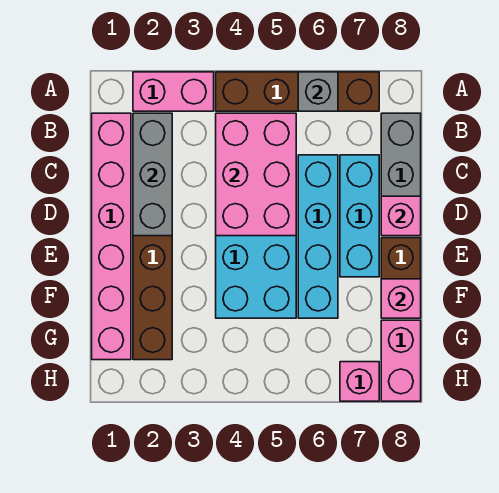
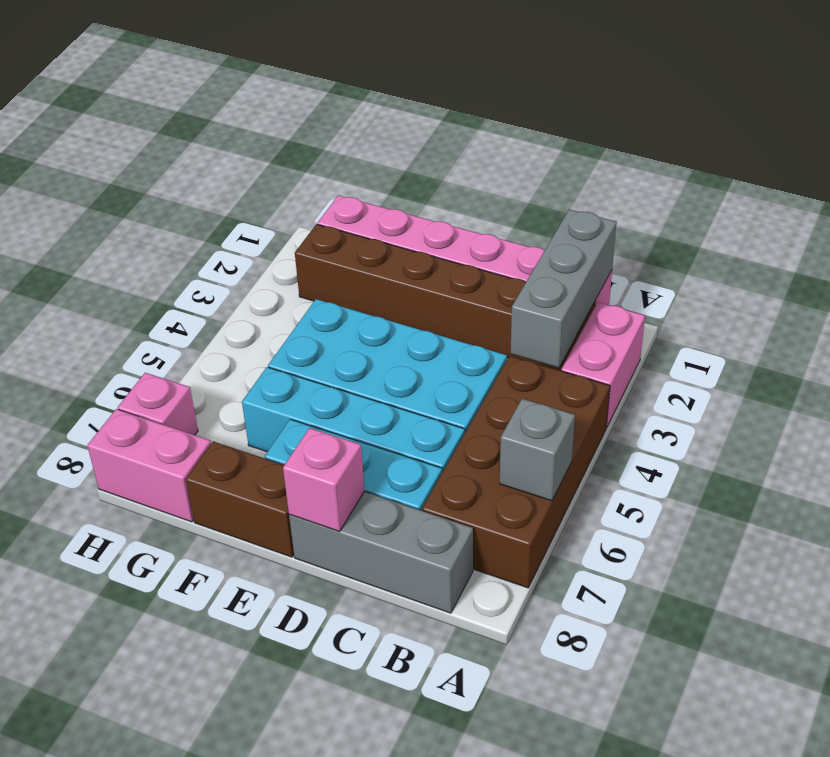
brown brick A4:A7 level 1 -> brown brick A4:B7 level 1
grey brick B2:D2 level 2 -> grey brick B1:B3 level 2
pink brick B4:D5 level 2 -> none
pink brick F8 level 2 -> none

